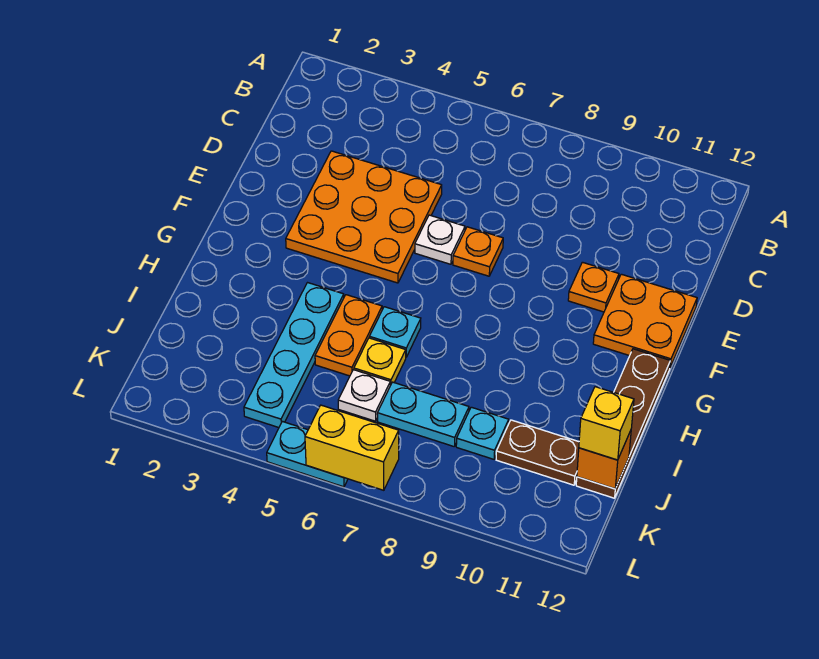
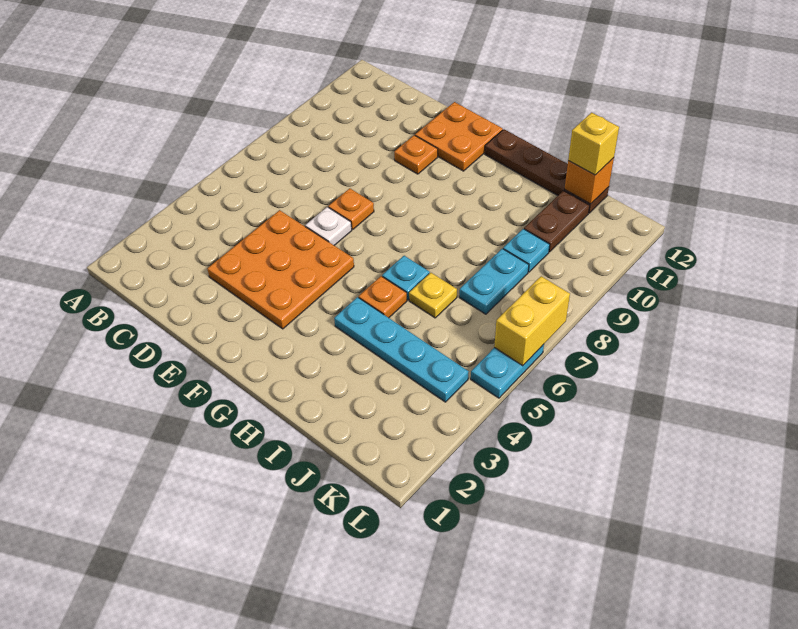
orange plate H5:I5 level 1 -> orange plate H5 level 1
white plate J6 level 1 -> none

